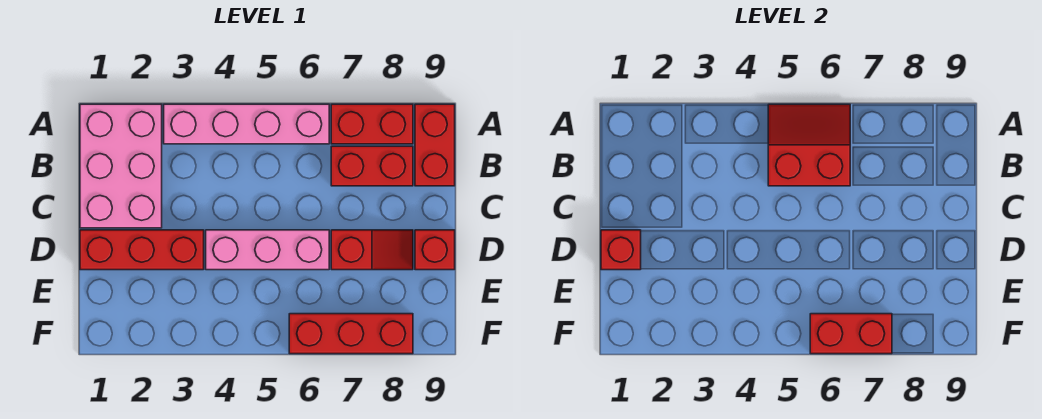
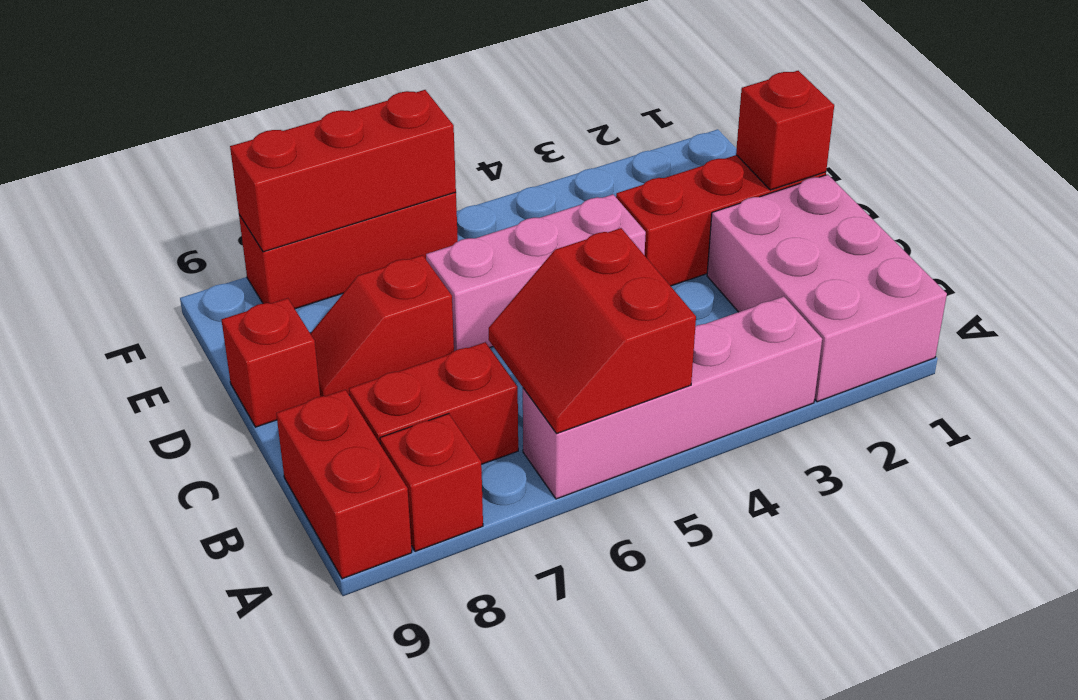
red slope A5:B6 level 2 top B -> red slope A5:B6 level 2 top 5
red brick A7:A8 level 1 -> red brick A8 level 1
red brick F6:F7 level 2 -> red brick F6:F8 level 2

